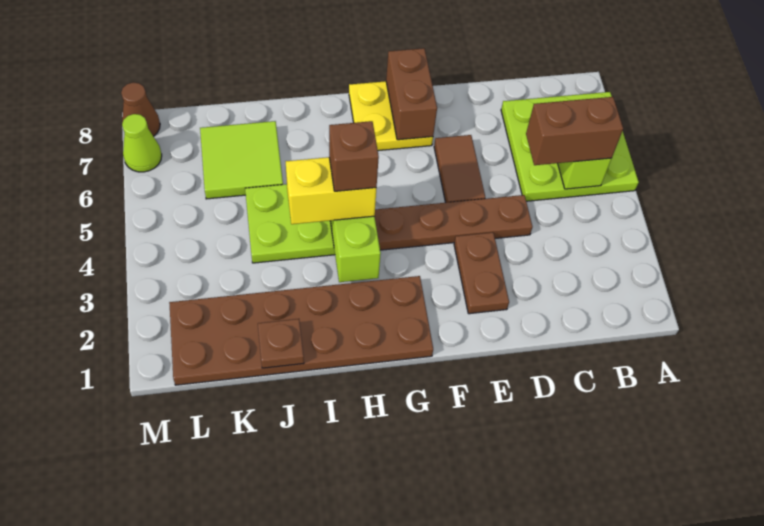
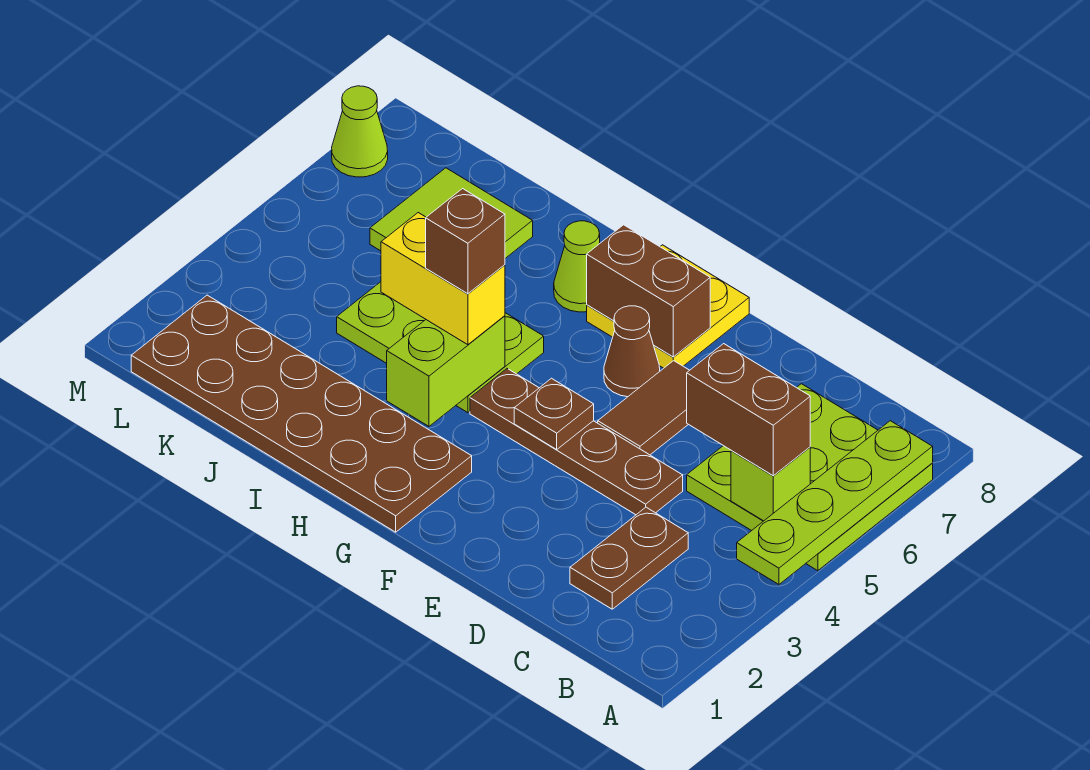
none -> lime plate A4:A7 level 2
brown plate E2:E3 level 1 -> brown plate C2:C3 level 1
brown brick F7:F8 level 2 -> brown brick F7:G7 level 2
none -> lime cone H7 level 1
brown plate J1 level 2 -> brown plate F4 level 2
brown cone M8 level 1 -> brown cone F6 level 1

